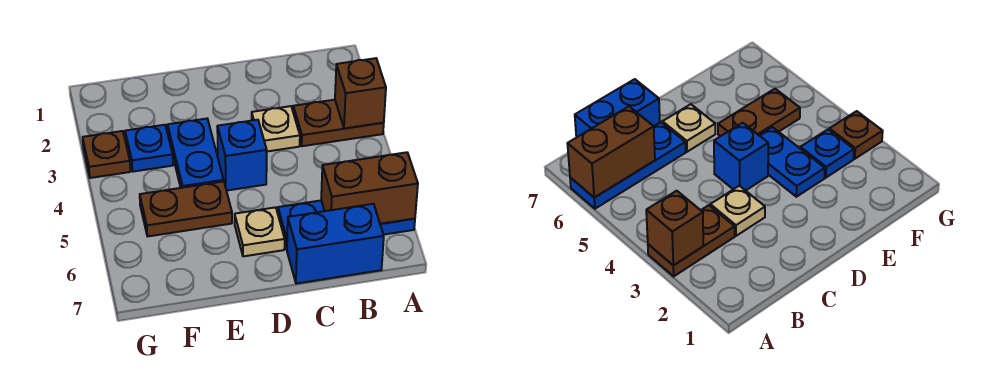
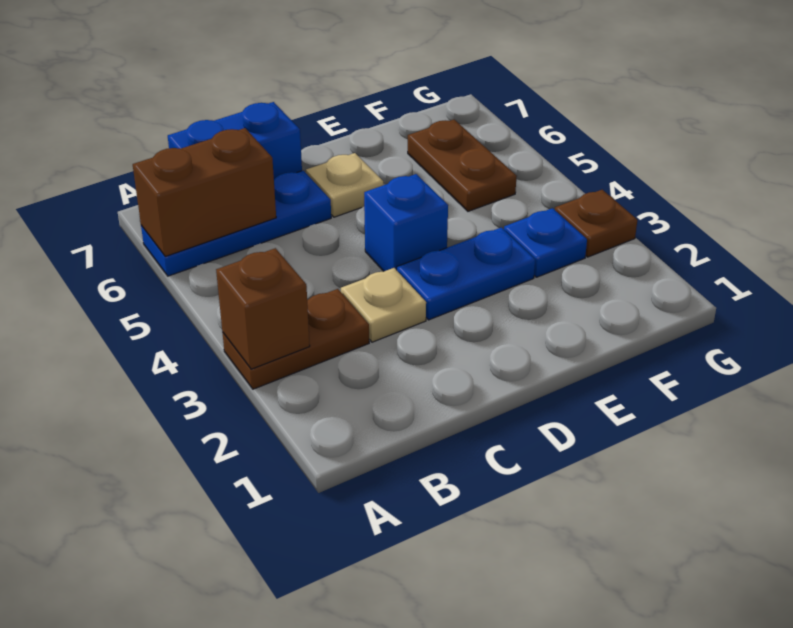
blue plate E3:E4 level 1 -> blue plate D3:E3 level 1
brown plate E5:F5 level 1 -> brown plate F5:F6 level 1

